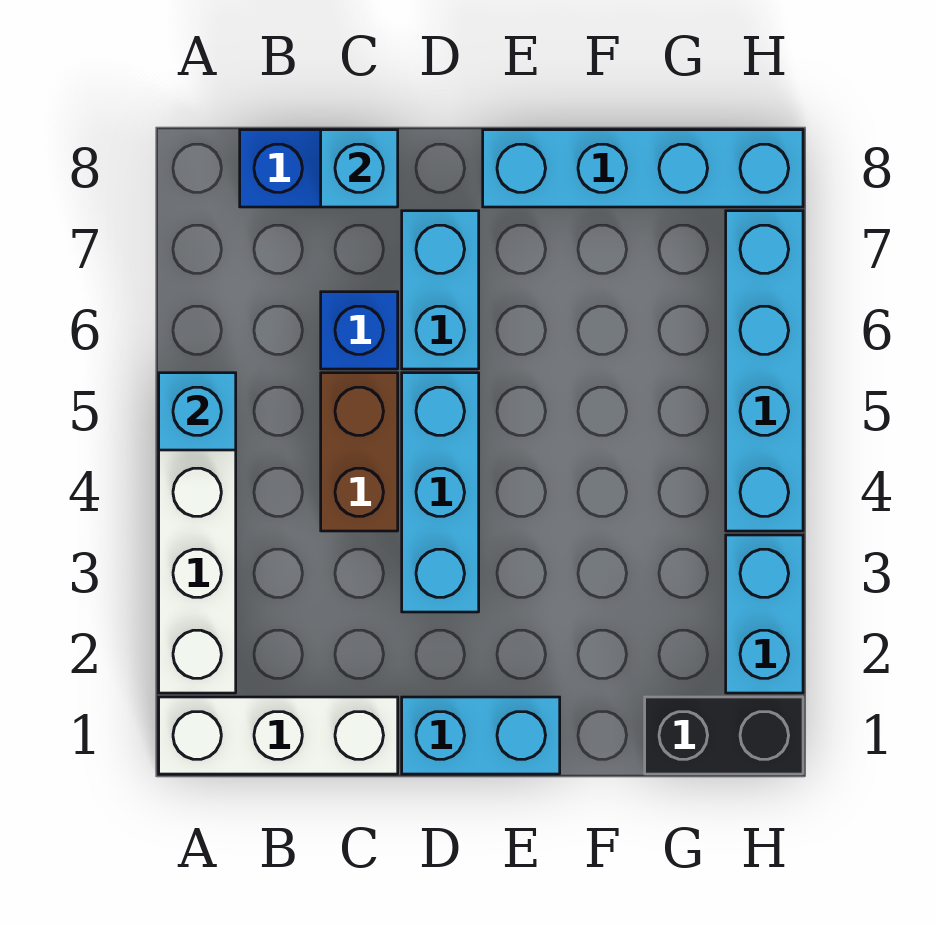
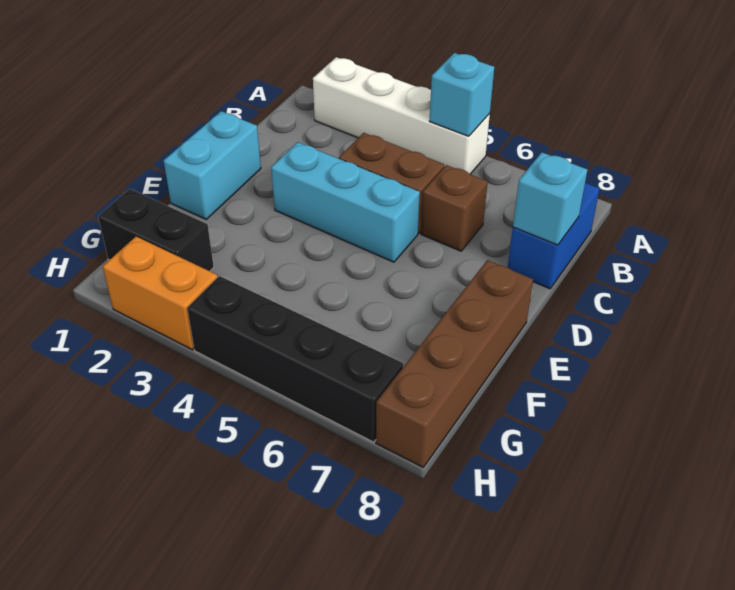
white brick A1:C1 level 1 -> none
blue brick C6 level 1 -> brown brick C6 level 1
cyan brick D6:D7 level 1 -> none
cyan brick E8:H8 level 1 -> brown brick E8:H8 level 1
black brick G1:H1 level 1 -> black brick G1:G2 level 1
cyan brick H2:H3 level 1 -> orange brick H2:H3 level 1
cyan brick H4:H7 level 1 -> black brick H4:H7 level 1

